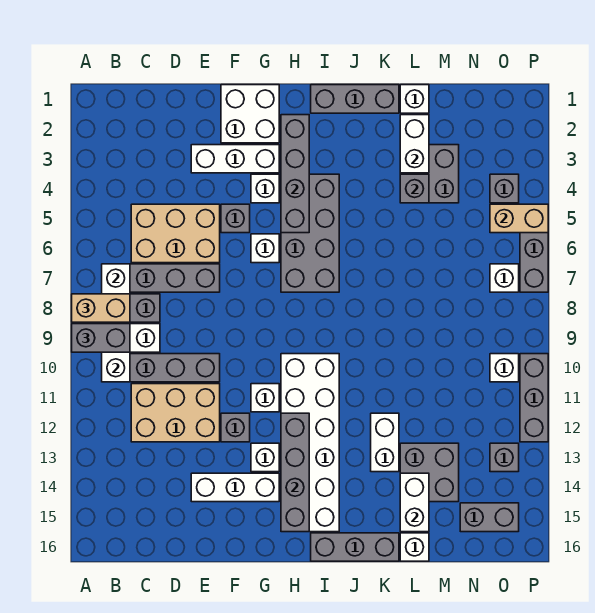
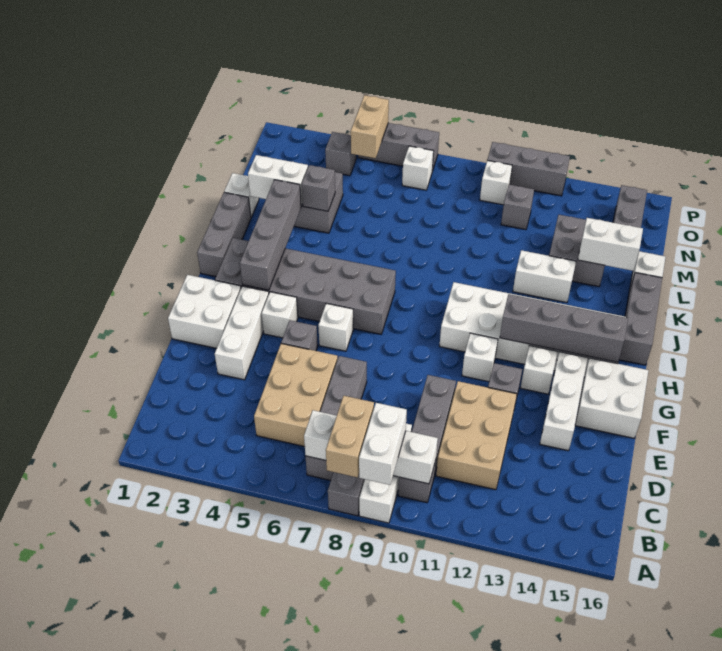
grey brick A9:B9 level 3 -> white brick A9:B9 level 3
none -> white brick F15:G16 level 1
grey brick H2:H5 level 2 -> grey brick H3:K3 level 2
grey brick H4:I7 level 1 -> grey brick H2:I7 level 1
grey brick O13 level 1 -> grey brick N11 level 1

